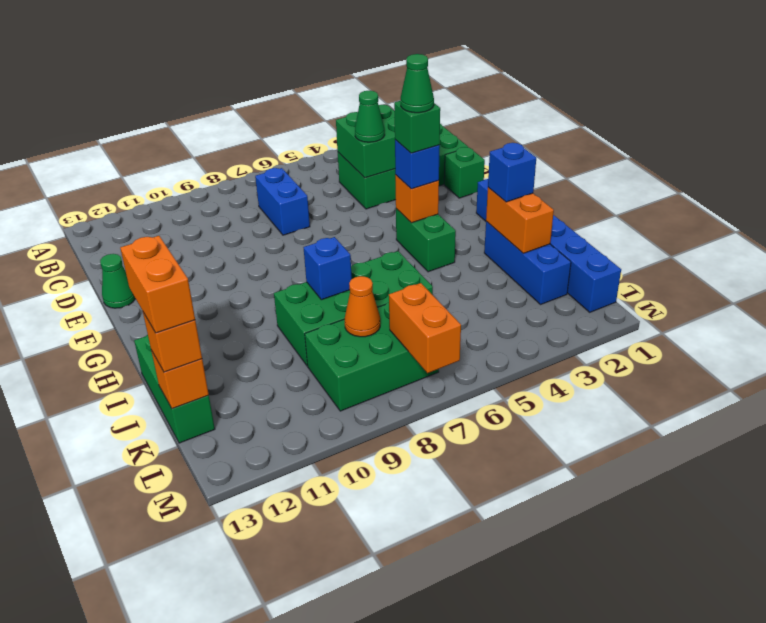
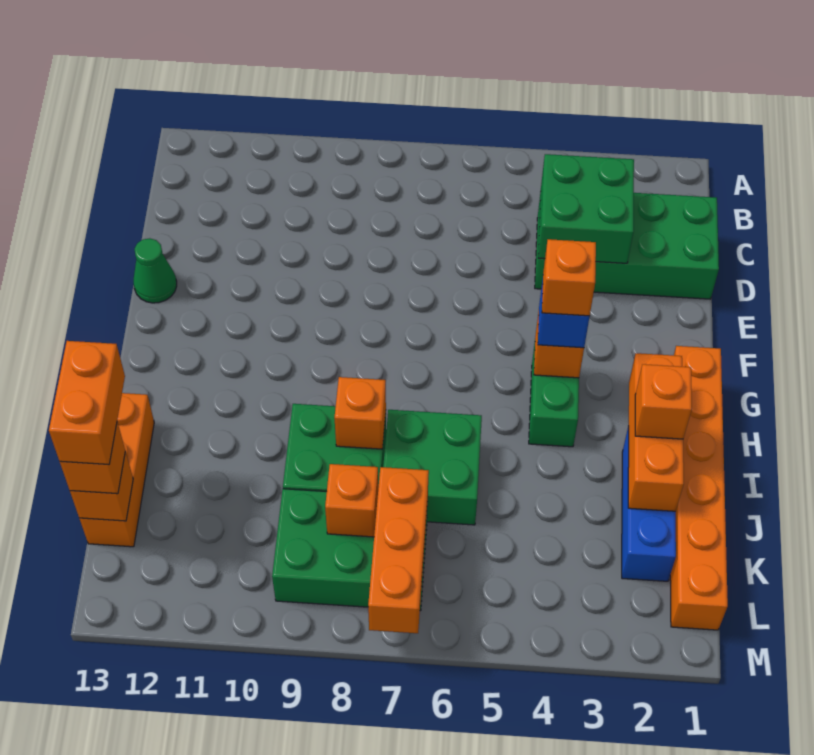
blue brick C7:D7 level 1 -> none
green cone D4 level 3 -> none
green brick E1 level 1 -> none
blue brick G1:L1 level 1 -> orange brick G1:L1 level 1
green brick G4 level 4 -> orange brick G4 level 4
green cone G4 level 5 -> none
orange brick I2:J2 level 2 -> orange brick H2:J2 level 2
blue brick I2 level 3 -> orange brick I2 level 3
blue brick I8 level 2 -> orange brick I8 level 2
green brick I13:K13 level 1 -> orange brick I13:K13 level 1
orange cone K8 level 2 -> orange brick K8 level 2
orange brick L7:M7 level 2 -> orange brick K7:M7 level 2

